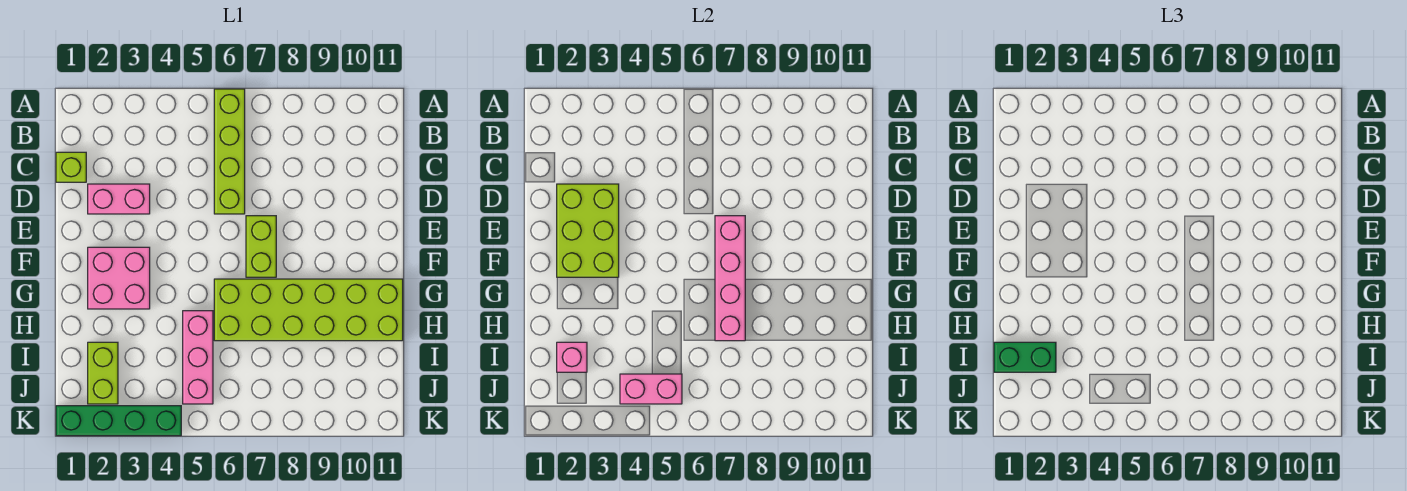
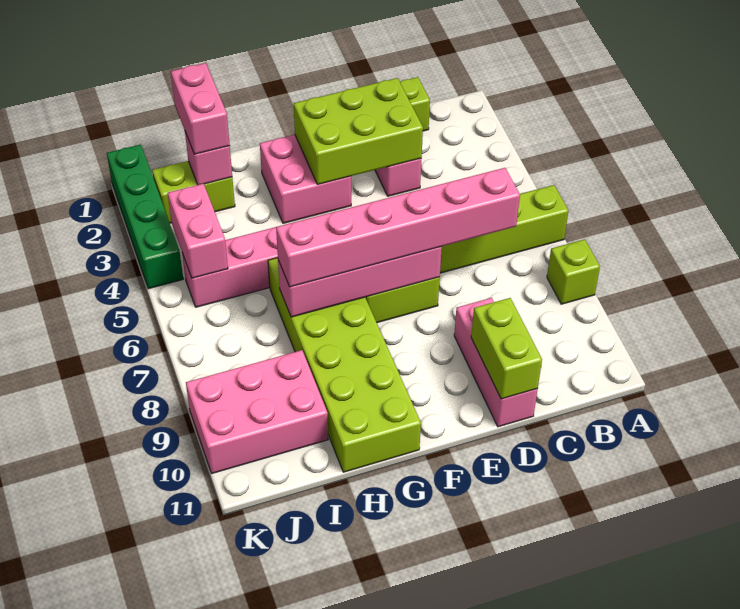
none -> lime brick A8 level 1
none -> pink brick C7:H7 level 3
none -> pink brick D9:D11 level 1
none -> lime brick D10:D11 level 2
green brick I1:I2 level 3 -> pink brick I1:I2 level 3
none -> pink brick I9:K10 level 1

